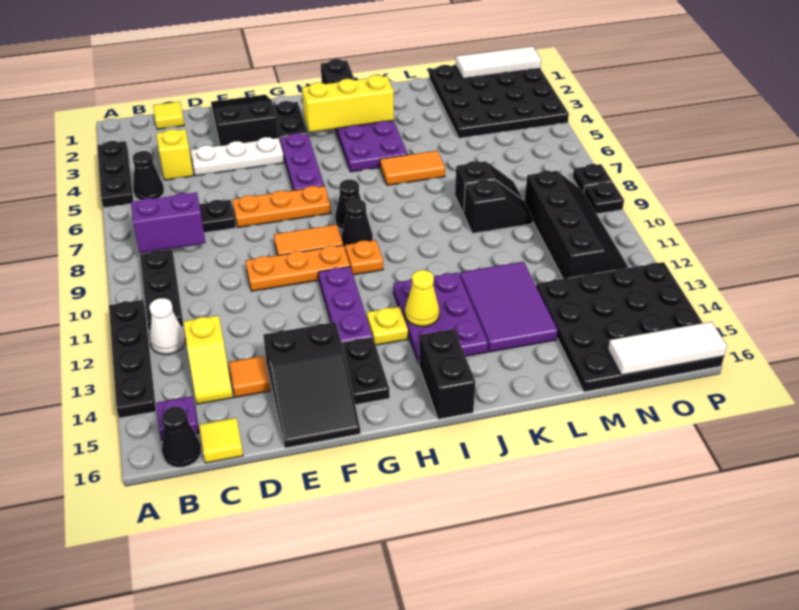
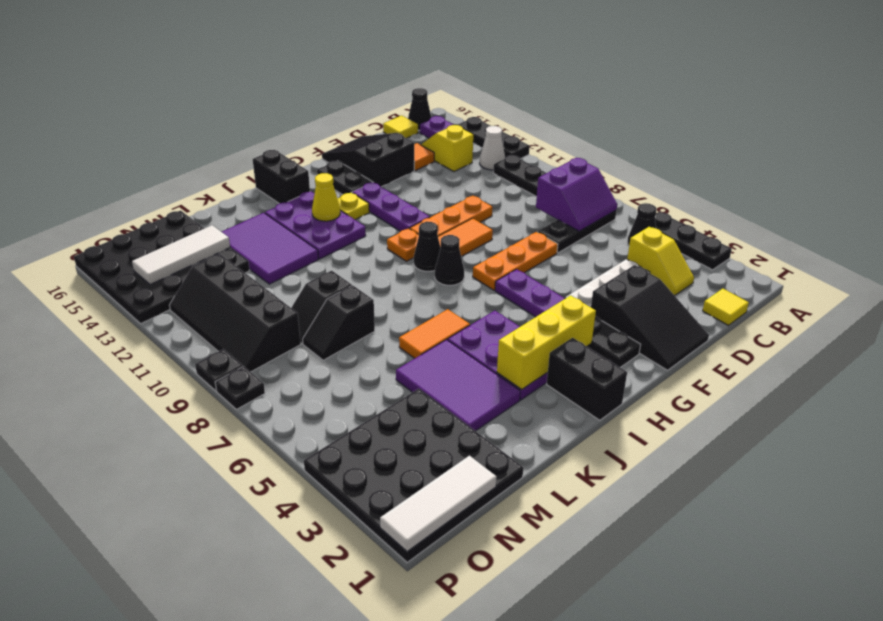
black plate A11:A14 level 1 -> black plate A12:A14 level 1
none -> purple tile K3:L5 level 1
white tile N16:P16 level 2 -> white tile M14:O14 level 2

